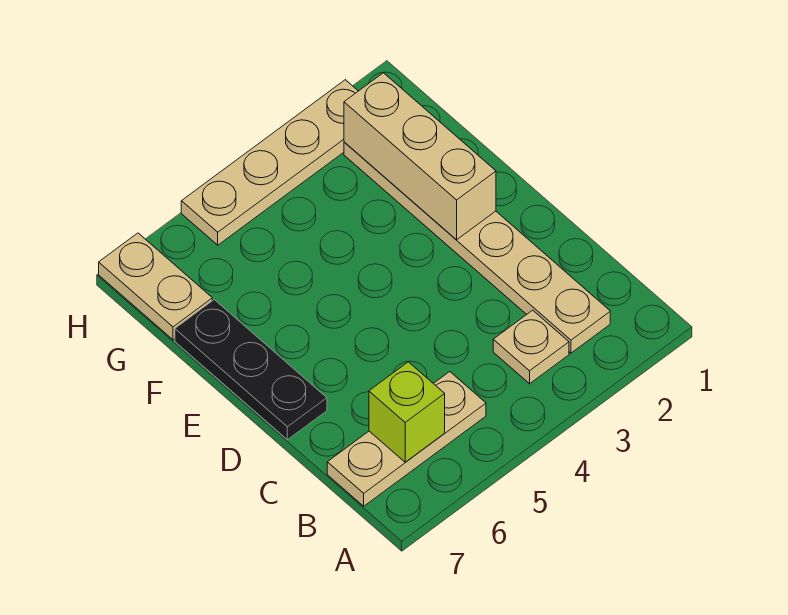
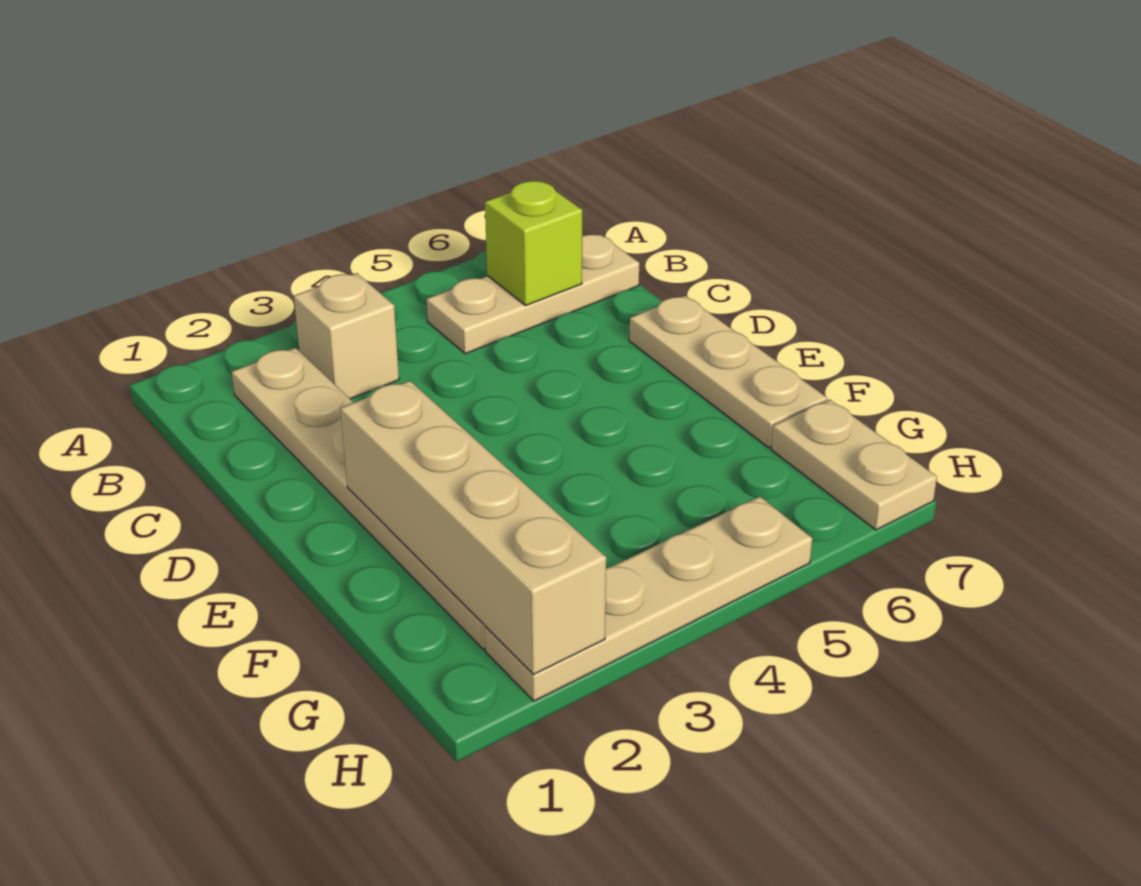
tan plate B3 level 1 -> tan brick B3 level 1
black plate D7:F7 level 1 -> tan plate D7:F7 level 1
tan brick E2:G2 level 2 -> tan brick E2:H2 level 2

